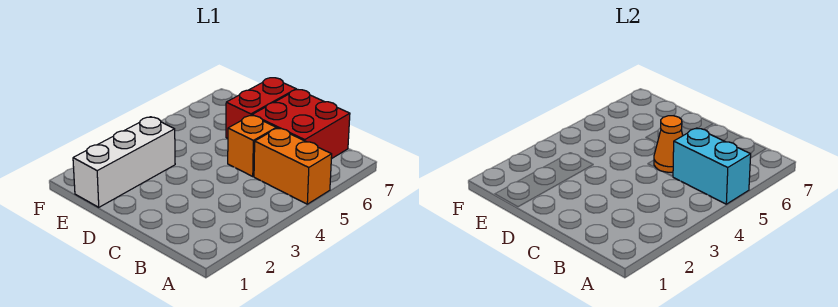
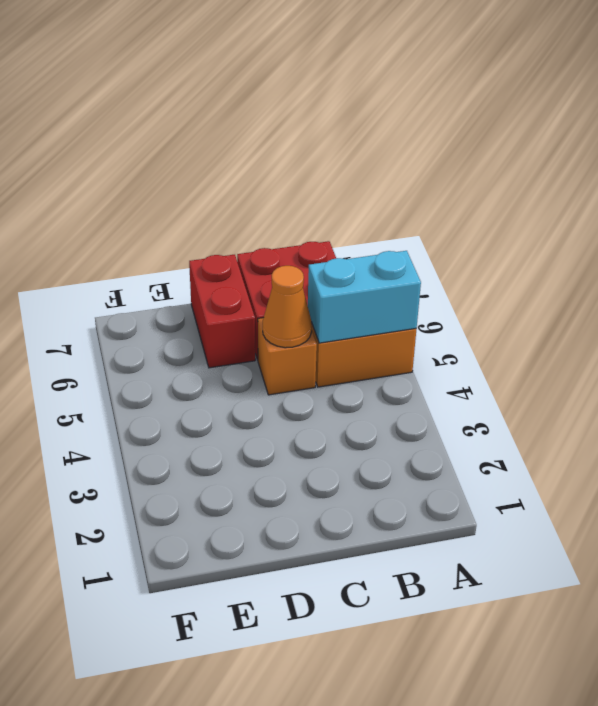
white brick E1:E3 level 1 -> none

